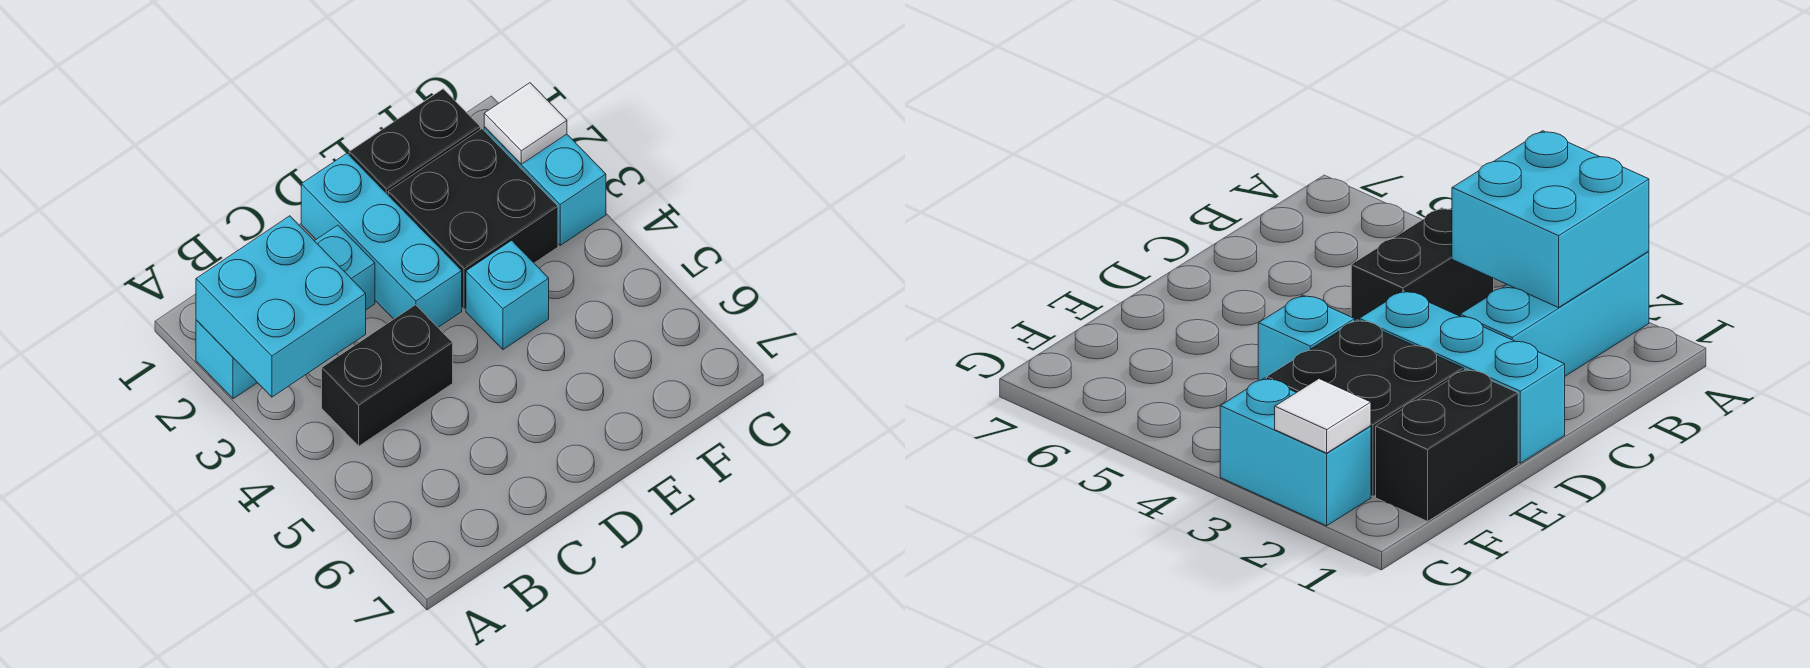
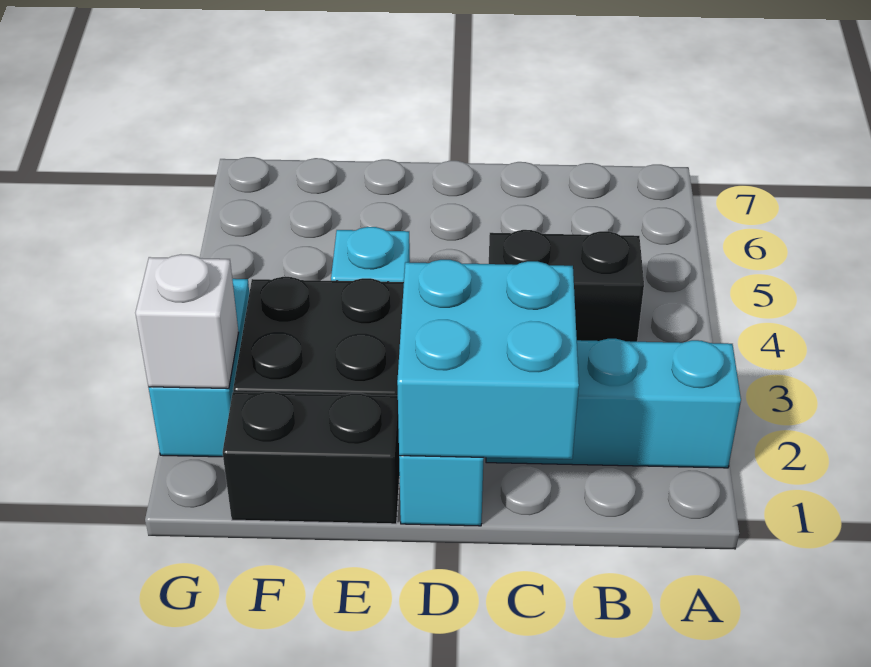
cyan brick A2:B3 level 2 -> cyan brick C1:D2 level 2
white tile G2 level 2 -> white brick G2 level 2

